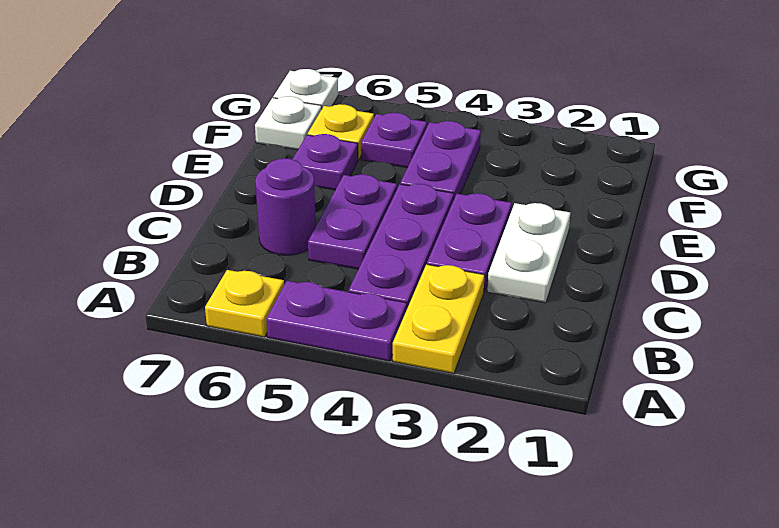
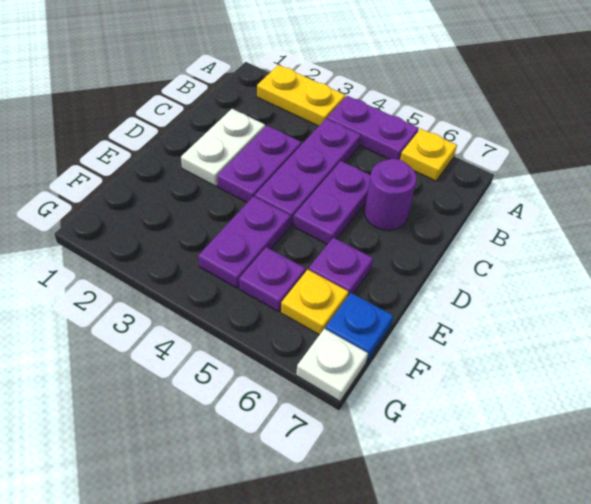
yellow plate A3:B3 level 1 -> yellow plate A2:A3 level 1
white plate F7 level 1 -> blue plate F7 level 1

